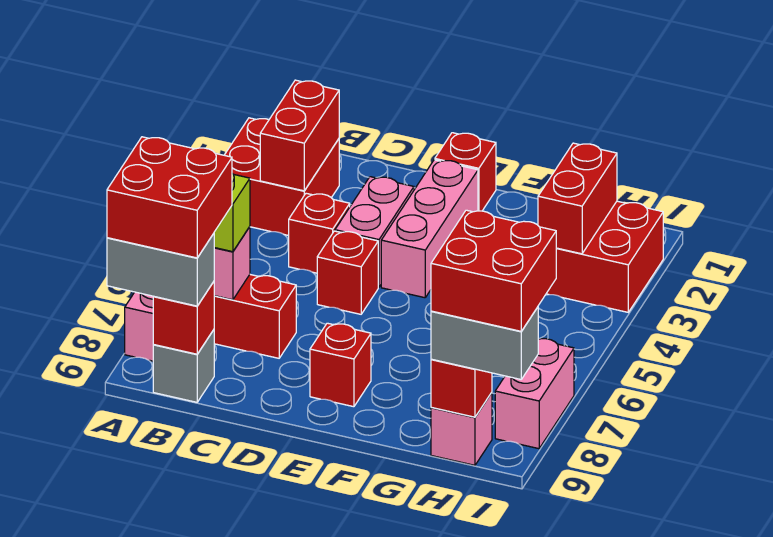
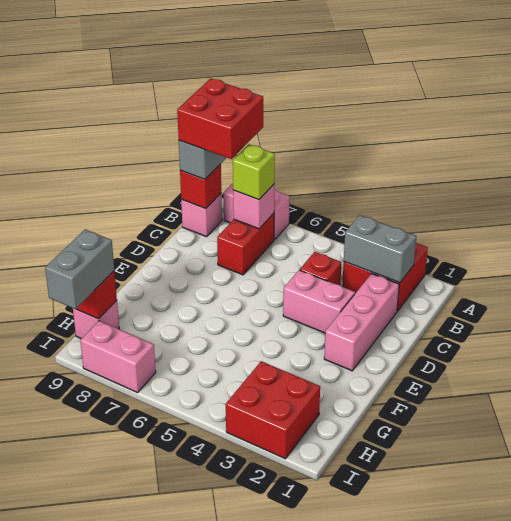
red brick B2:B3 level 2 -> grey brick B2:B3 level 2
grey brick B9 level 1 -> pink brick B9 level 1
red brick D5 level 1 -> none
red brick E1 level 1 -> none
pink brick E2:E4 level 1 -> pink brick C2:E2 level 1
red brick E8 level 1 -> none
red brick H2:H3 level 2 -> none
red brick H8:I9 level 4 -> none

